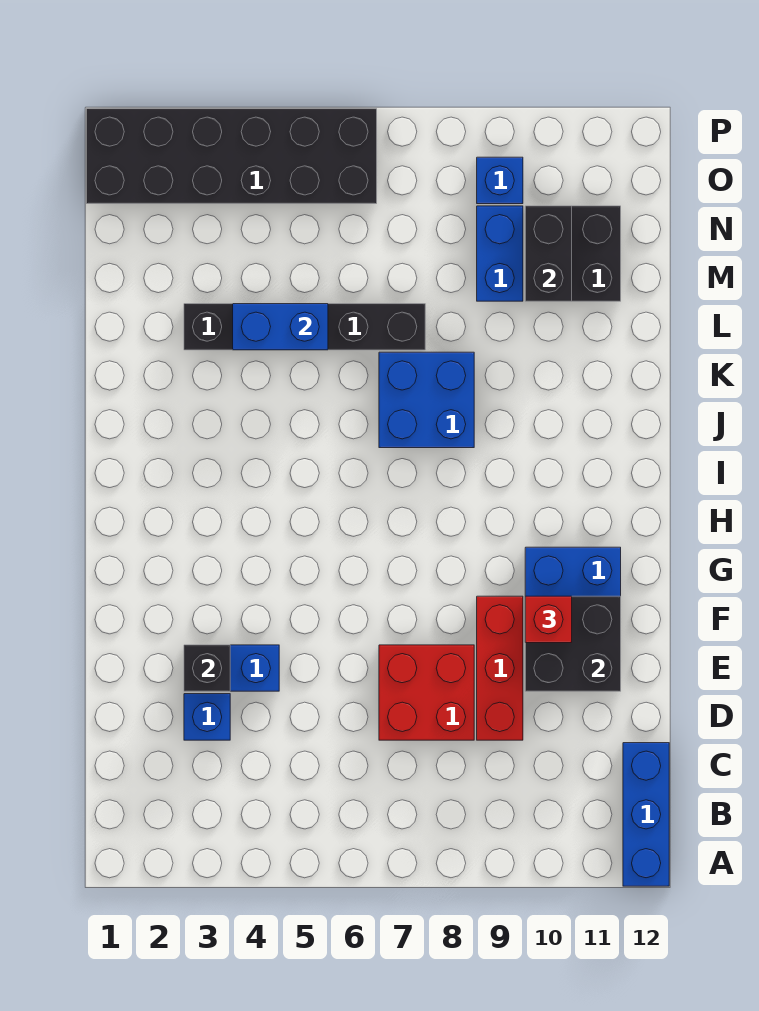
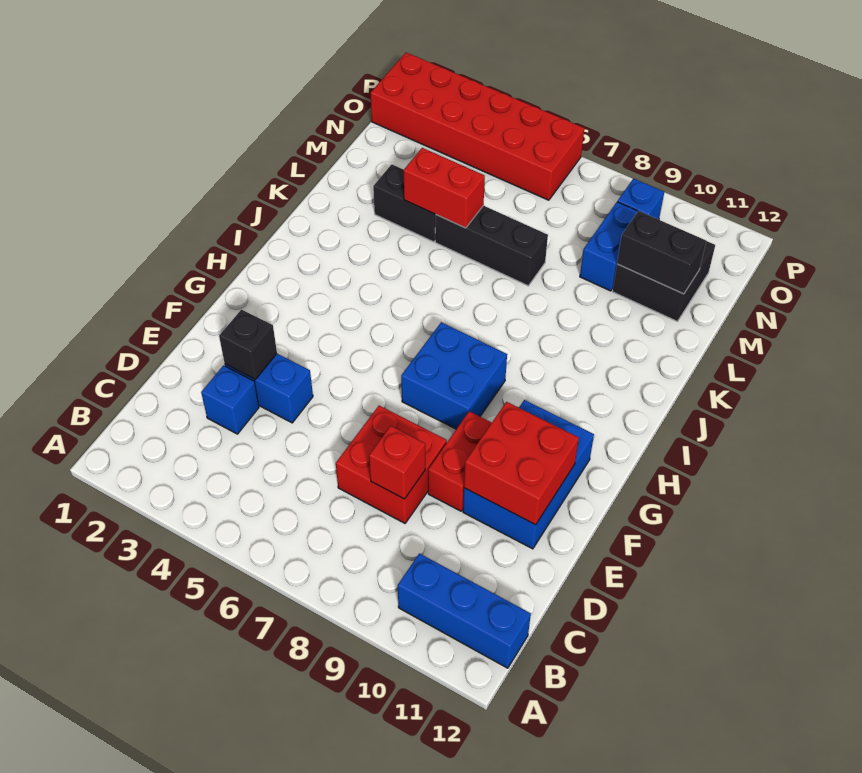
blue brick A12:C12 level 1 -> blue brick B10:B12 level 1
red brick D9:F9 level 1 -> red brick E9:F9 level 1
black brick E10:F11 level 2 -> red brick E10:F11 level 2
red brick F10 level 3 -> red brick D8 level 2
blue brick J7:K8 level 1 -> blue brick G7:H8 level 1
blue brick L4:L5 level 2 -> red brick L4:L5 level 2
black brick M10:N10 level 2 -> black brick M10:M11 level 2
black brick O1:P6 level 1 -> red brick O1:P6 level 1

